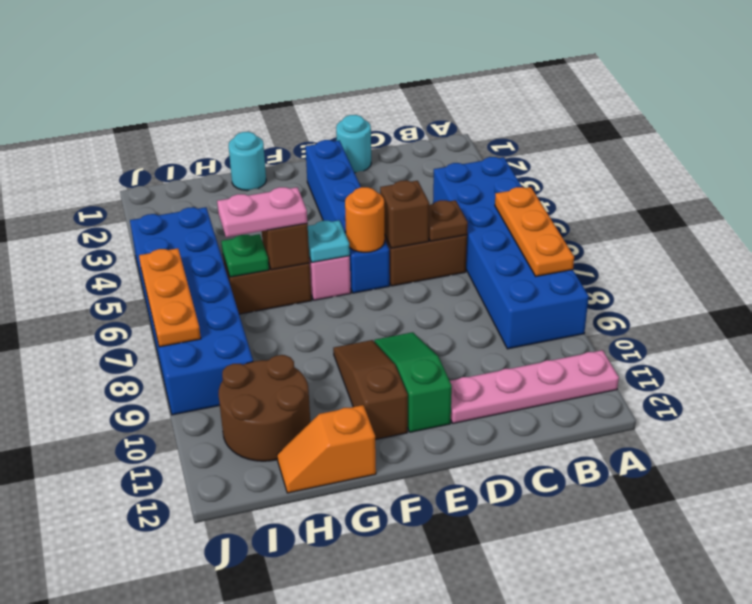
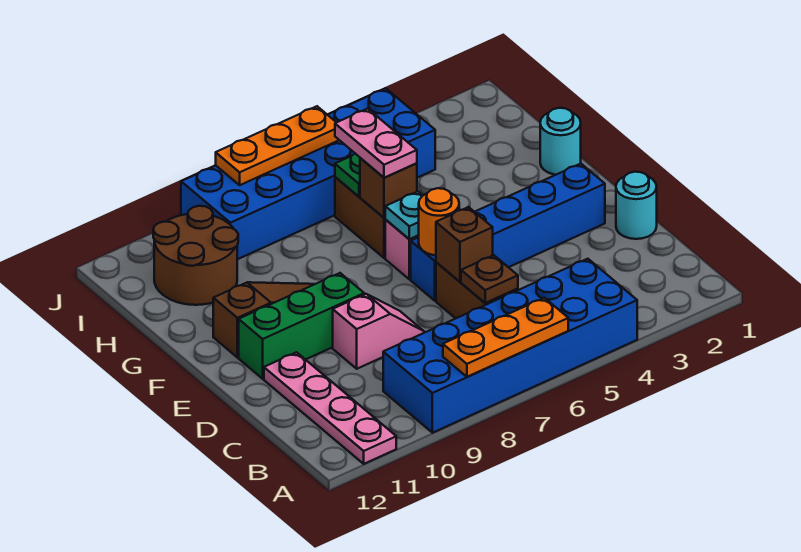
none -> pink slope D8:D9 level 1 top 9
green slope E9:E11 level 1 top 11 -> green brick E9:E11 level 1
orange slope G12:H12 level 1 top G -> none

